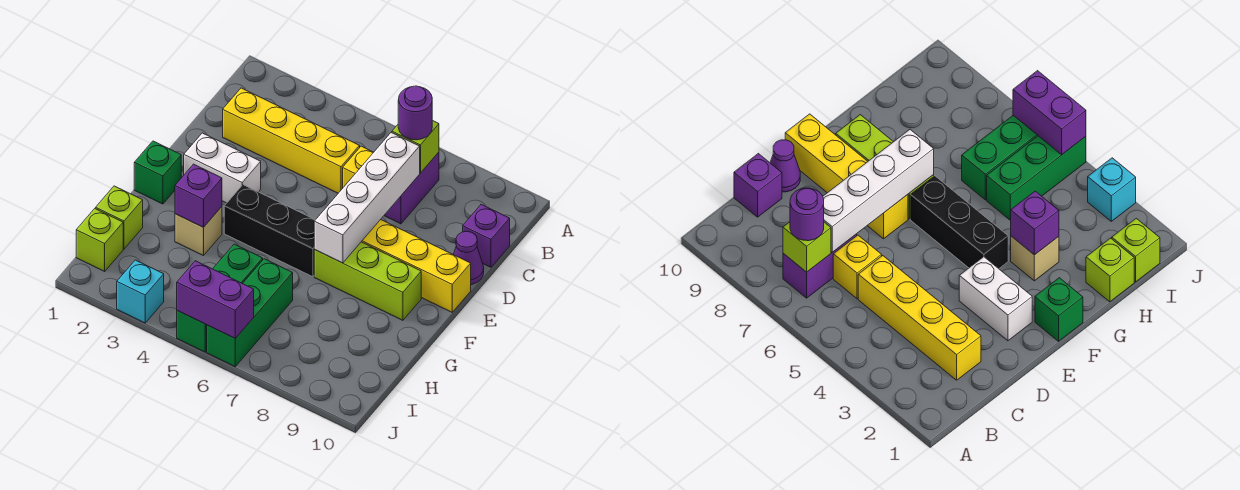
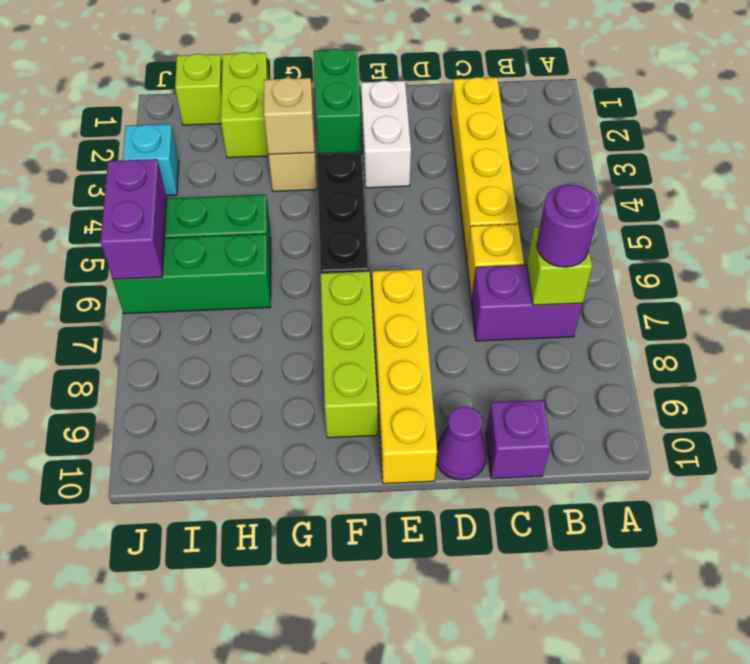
white brick C7:F7 level 2 -> none
green brick F1 level 1 -> green brick F1:F2 level 1
purple brick G3 level 2 -> tan brick G3 level 2
lime brick H1 level 1 -> lime brick H1:H2 level 1

